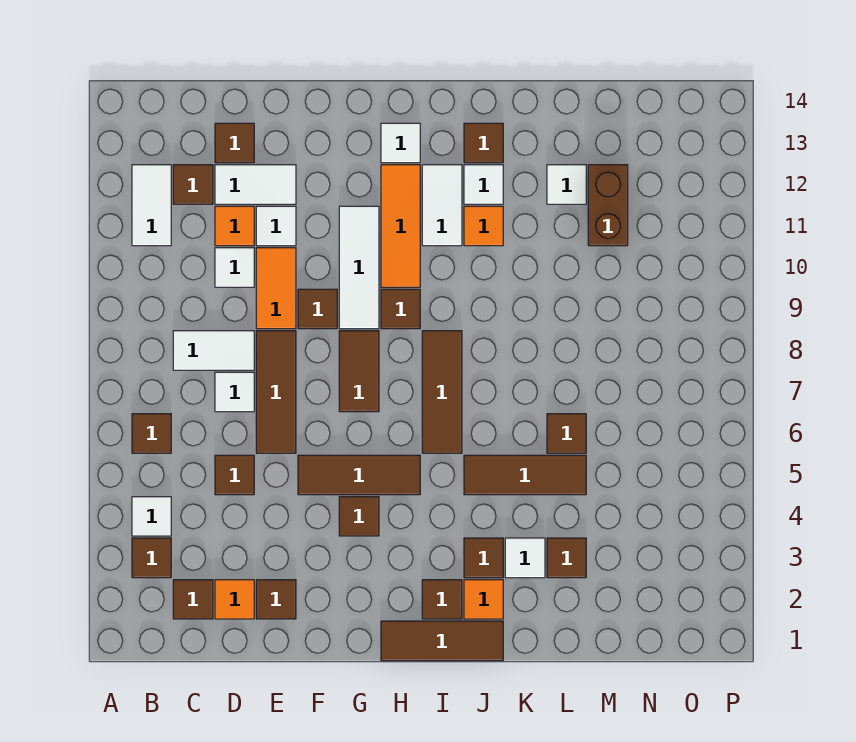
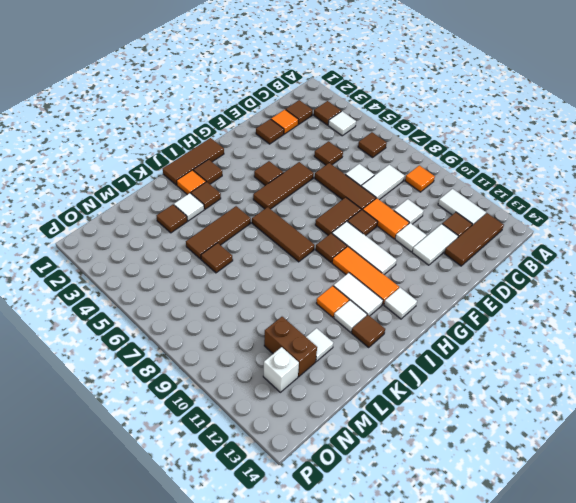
orange tile D11 level 1 -> orange tile B9 level 1
brown tile D13 level 1 -> brown tile B13:D13 level 1
brown tile G7:G8 level 1 -> brown tile F8:G8 level 1
none -> white brick N12 level 1

